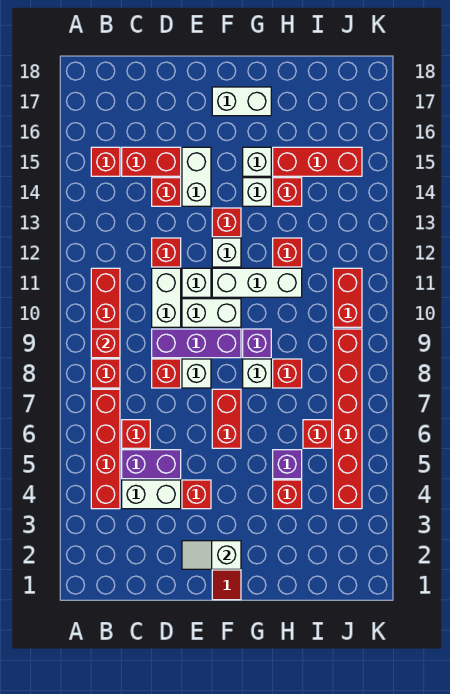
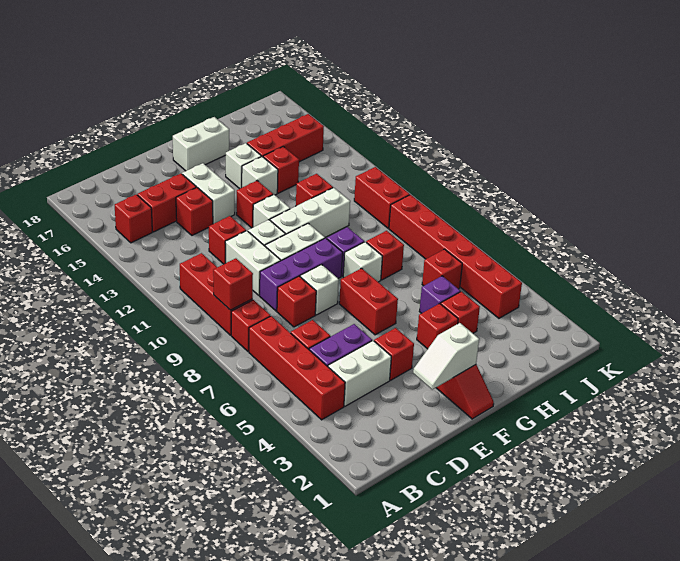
none -> red brick G4 level 1

